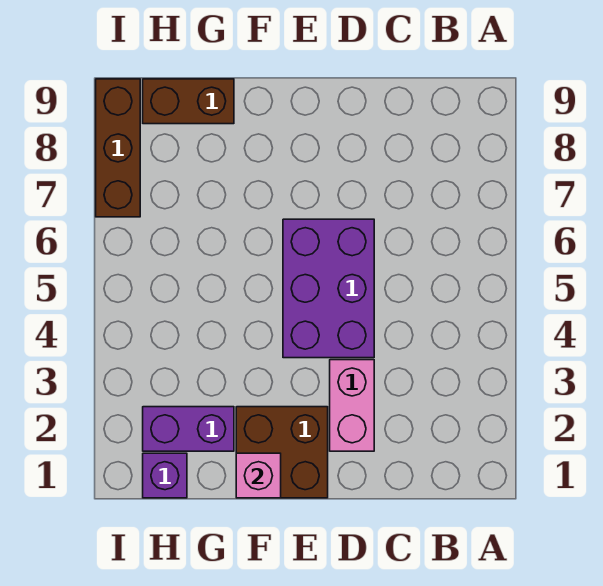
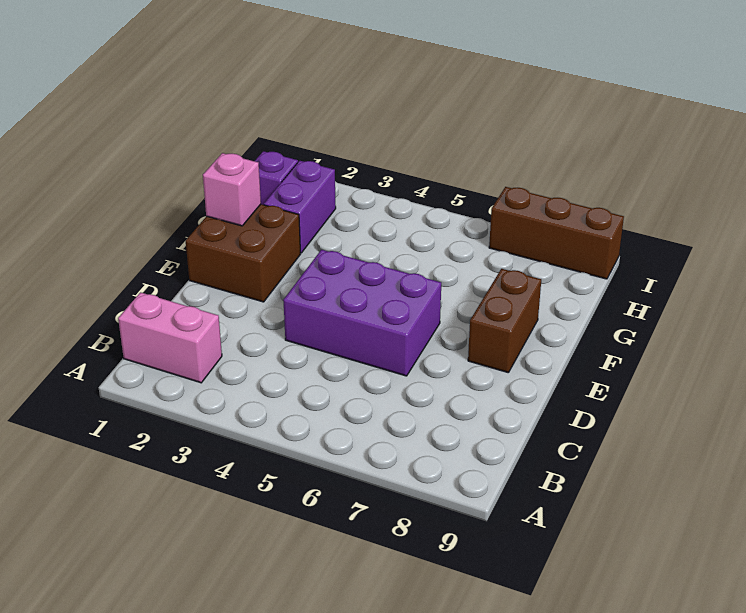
pink brick D2:D3 level 1 -> pink brick B1:B2 level 1
brown brick G9:H9 level 1 -> brown brick E8:F8 level 1

